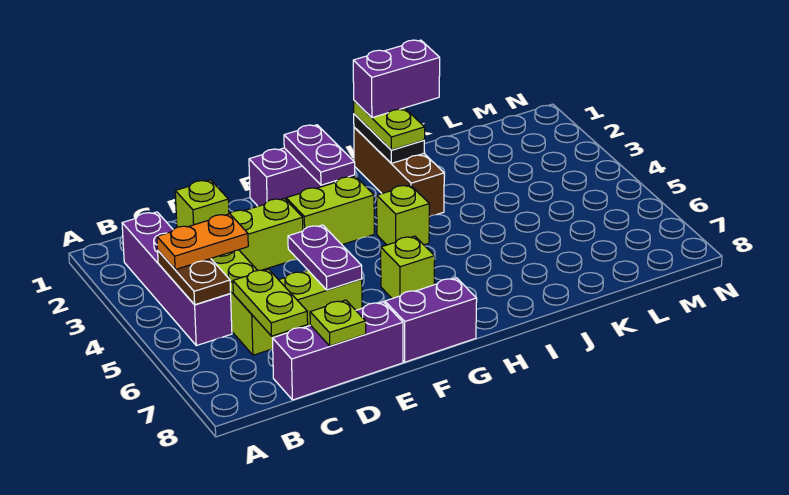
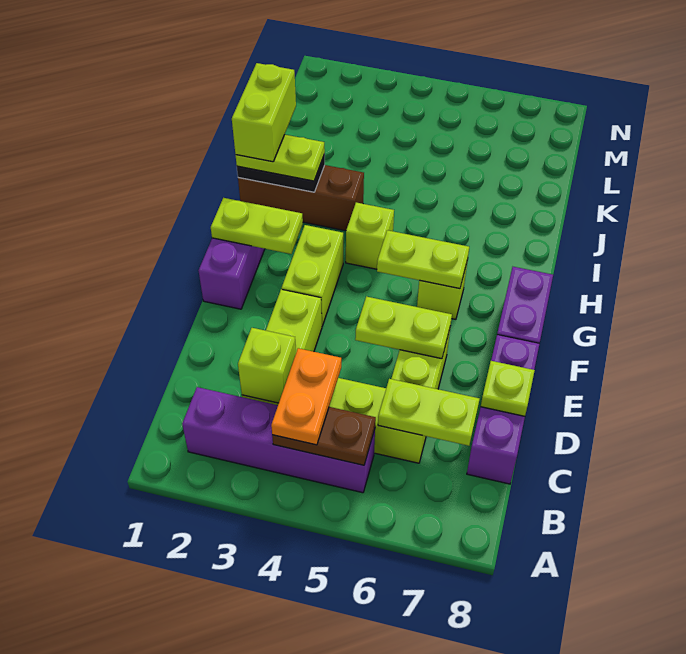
purple plate E5:E6 level 2 -> lime plate E5:E6 level 2
purple plate G1:G2 level 2 -> lime plate G1:G2 level 2
none -> lime plate G5:G6 level 2
purple brick I1:J1 level 4 -> lime brick I1:J1 level 4

